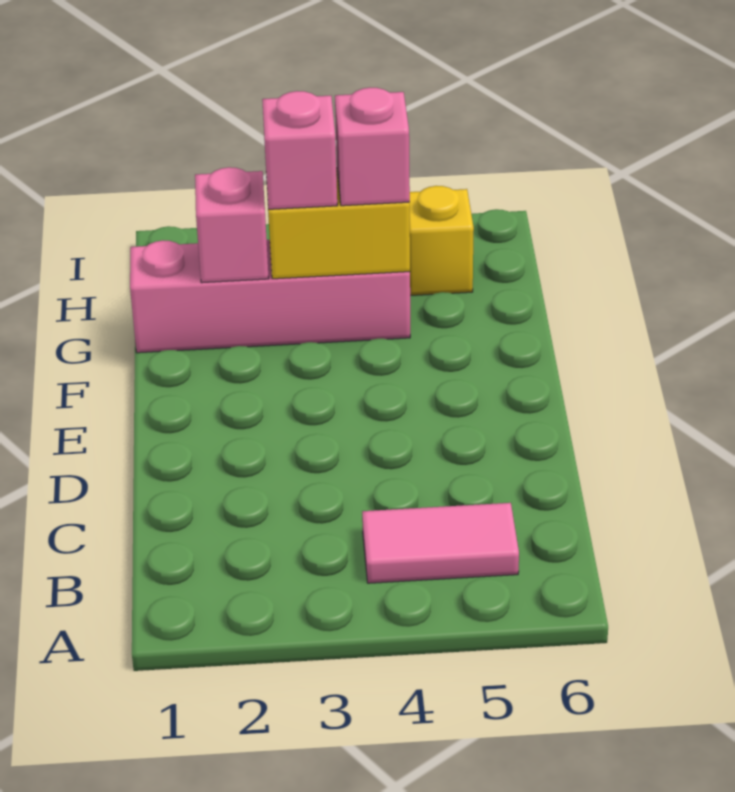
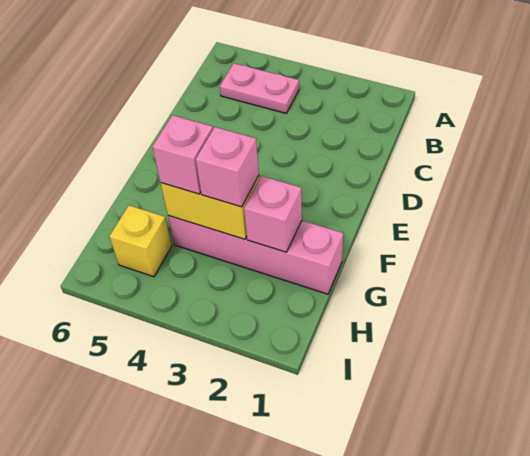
pink tile B4:B5 level 1 -> pink plate B4:B5 level 1

